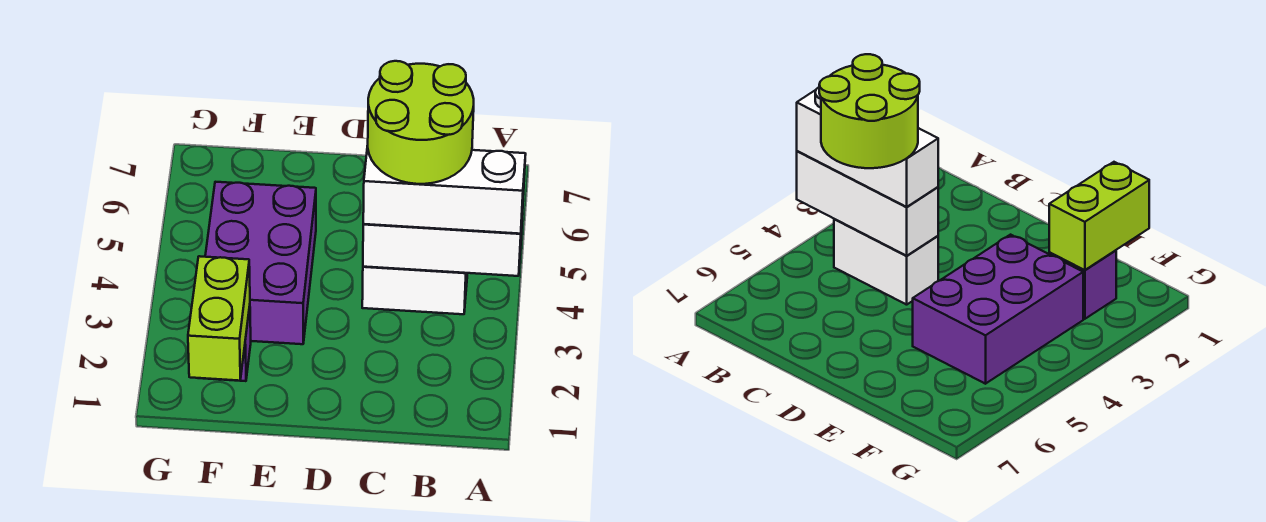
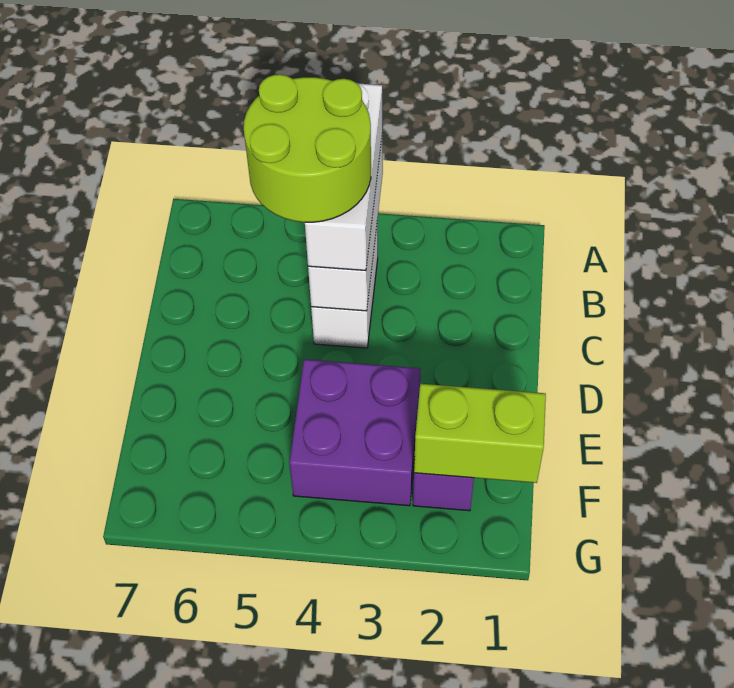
purple brick E3:F5 level 1 -> purple brick E3:F4 level 1

